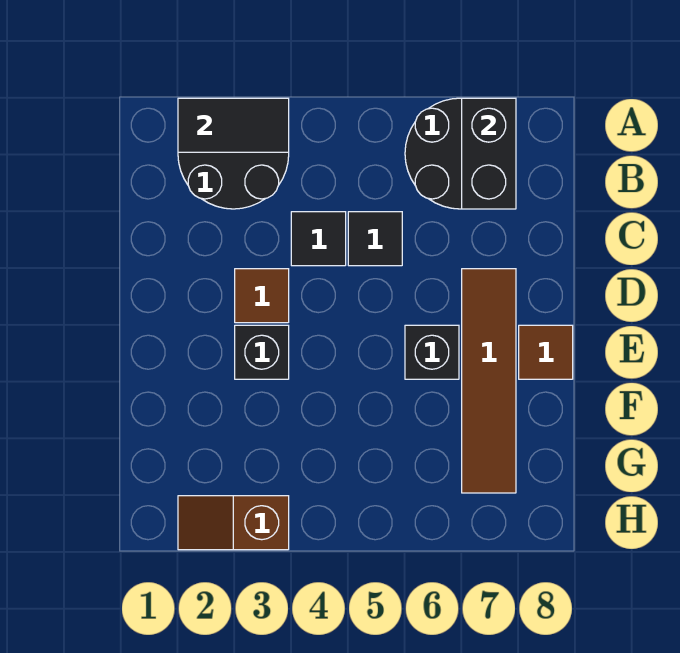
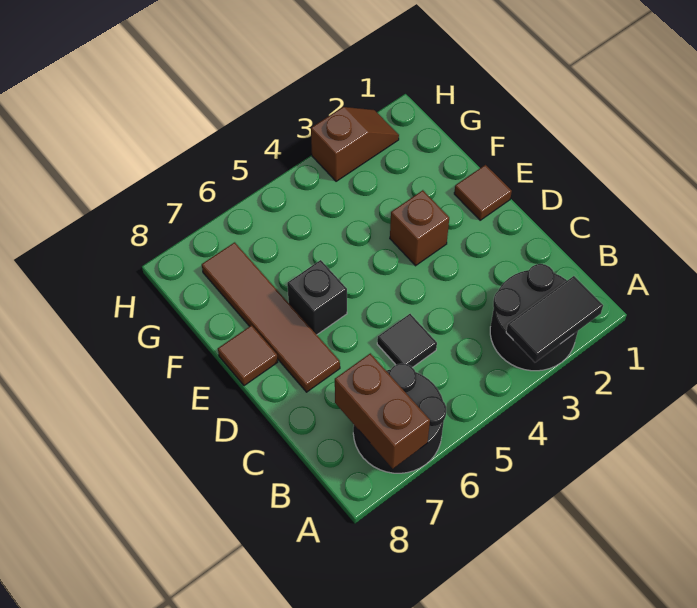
black brick A7:B7 level 2 -> brown brick A7:B7 level 2
black tile C4 level 1 -> none
brown tile D3 level 1 -> brown tile E1 level 1
black brick E3 level 1 -> brown brick E3 level 1

